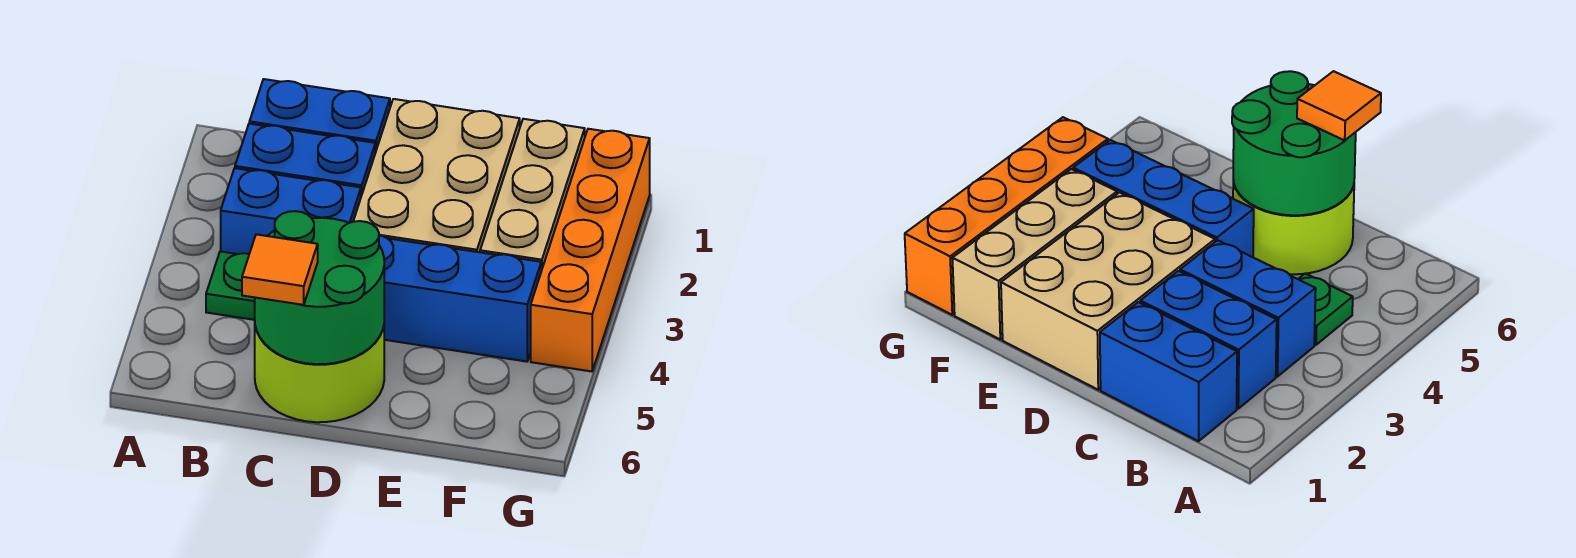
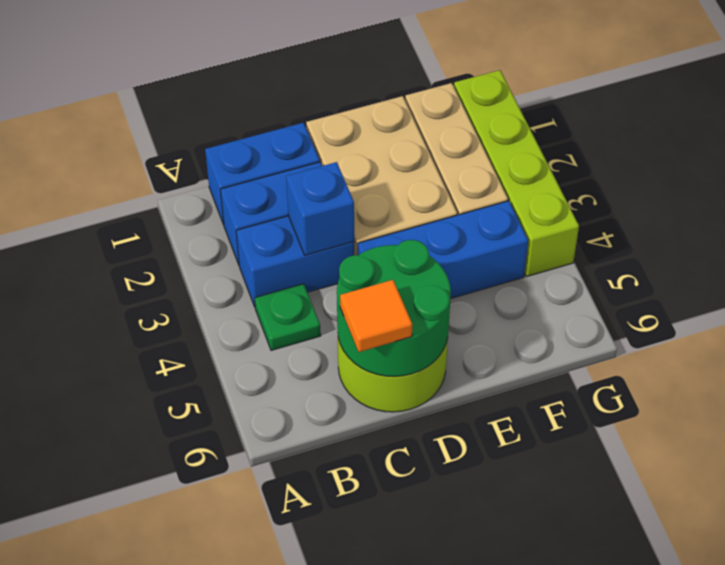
none -> blue brick C3 level 2
orange brick G1:G4 level 1 -> lime brick G1:G4 level 1

